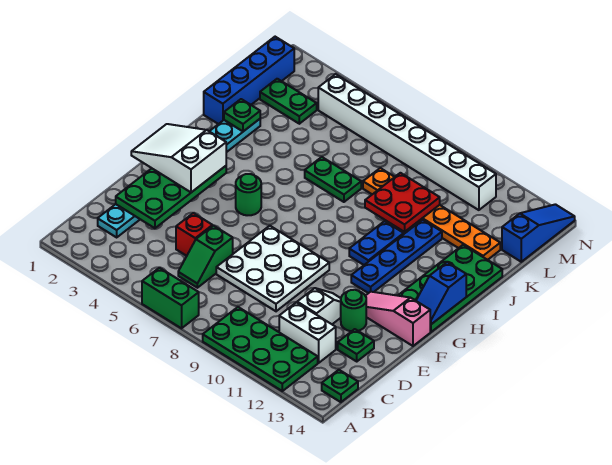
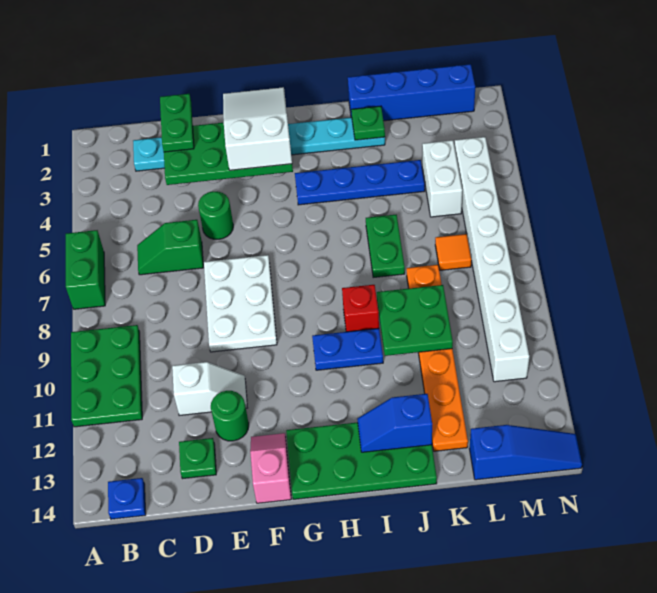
green plate A9:B12 level 1 -> green plate A9:B11 level 1
green plate B14 level 1 -> blue plate B14 level 1
white brick C11:C12 level 1 -> white brick L4:L5 level 1
red brick D5 level 1 -> red brick I9 level 1
white plate D7:F9 level 1 -> white plate E7:F9 level 1
pink slope F12:F14 level 1 top 14 -> pink slope F13:F14 level 1 top 14
green round brick G5 level 1 -> green round brick E5 level 1
blue plate G11:J11 level 1 -> blue plate H4:K4 level 1
blue slope G14:H14 level 2 top H -> blue slope I13:J13 level 2 top J
red plate J9:K10 level 2 -> green plate J9:K10 level 2
green plate L2:L3 level 1 -> green plate D1:D2 level 3
none -> orange tile L7 level 1

